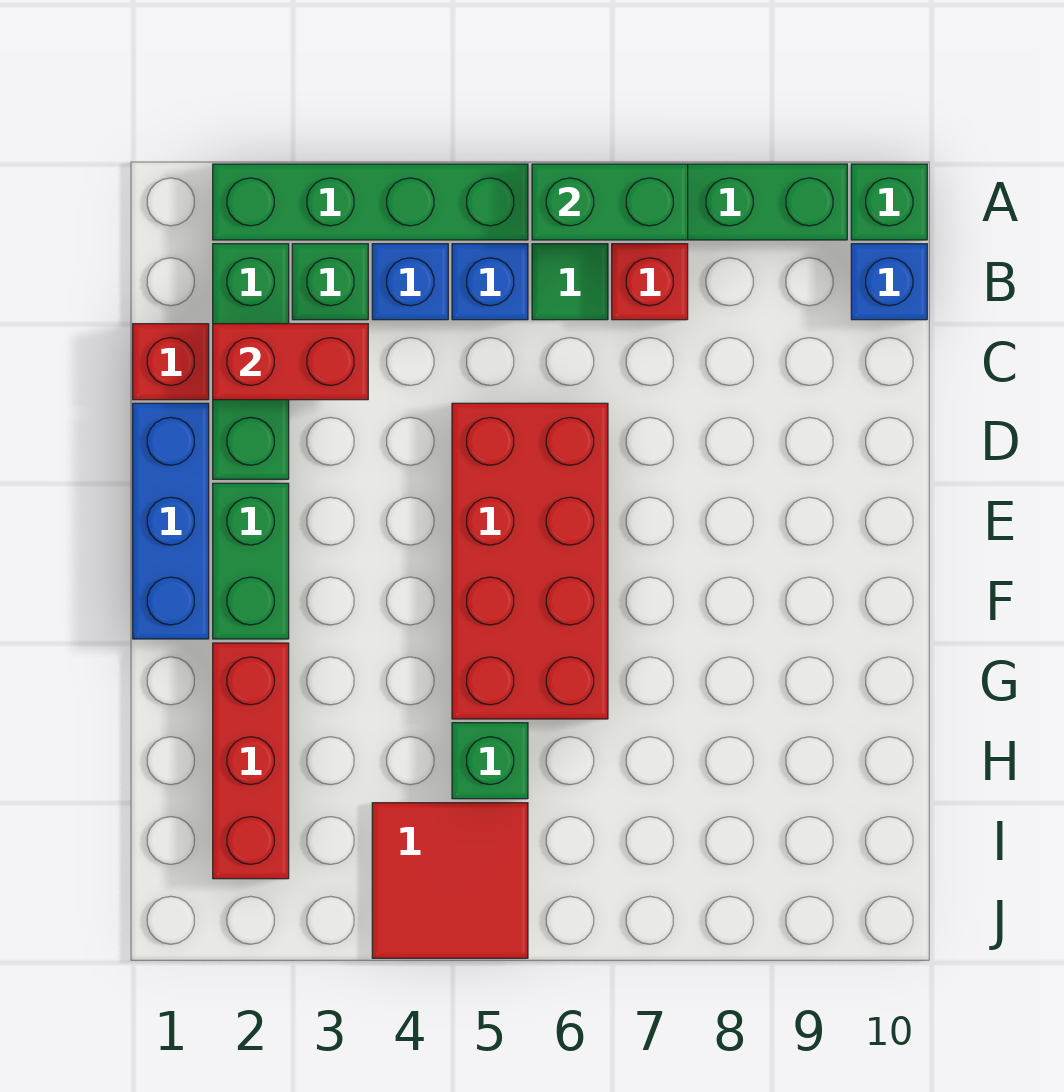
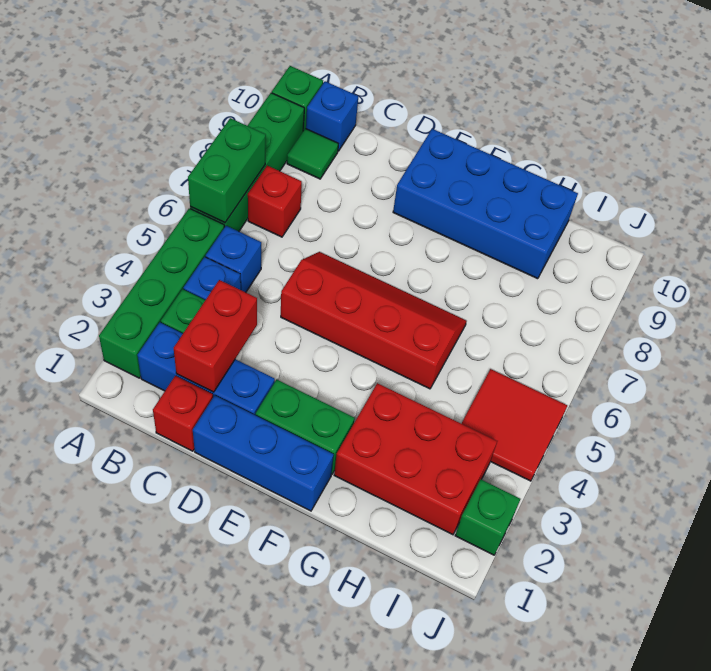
green brick B2:D2 level 1 -> blue brick B2:D2 level 1
green tile B6 level 1 -> green tile B9 level 1
red brick D5:G6 level 1 -> red slope D5:G6 level 1 top 5
none -> blue brick E9:H10 level 1
red brick G2:I2 level 1 -> red brick G2:I3 level 1
green brick H5 level 1 -> green brick J2 level 1

